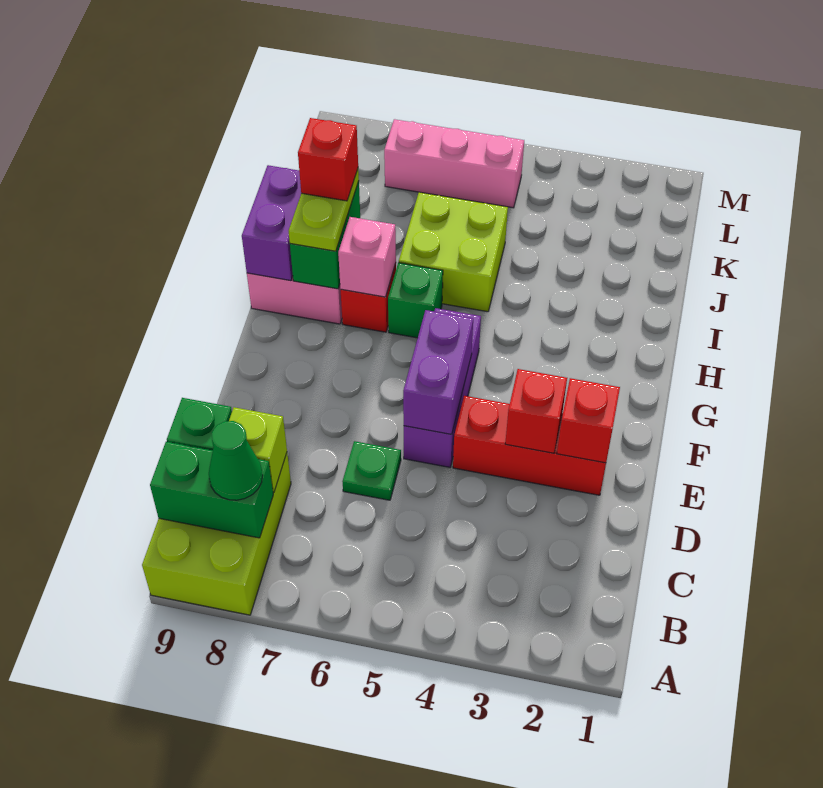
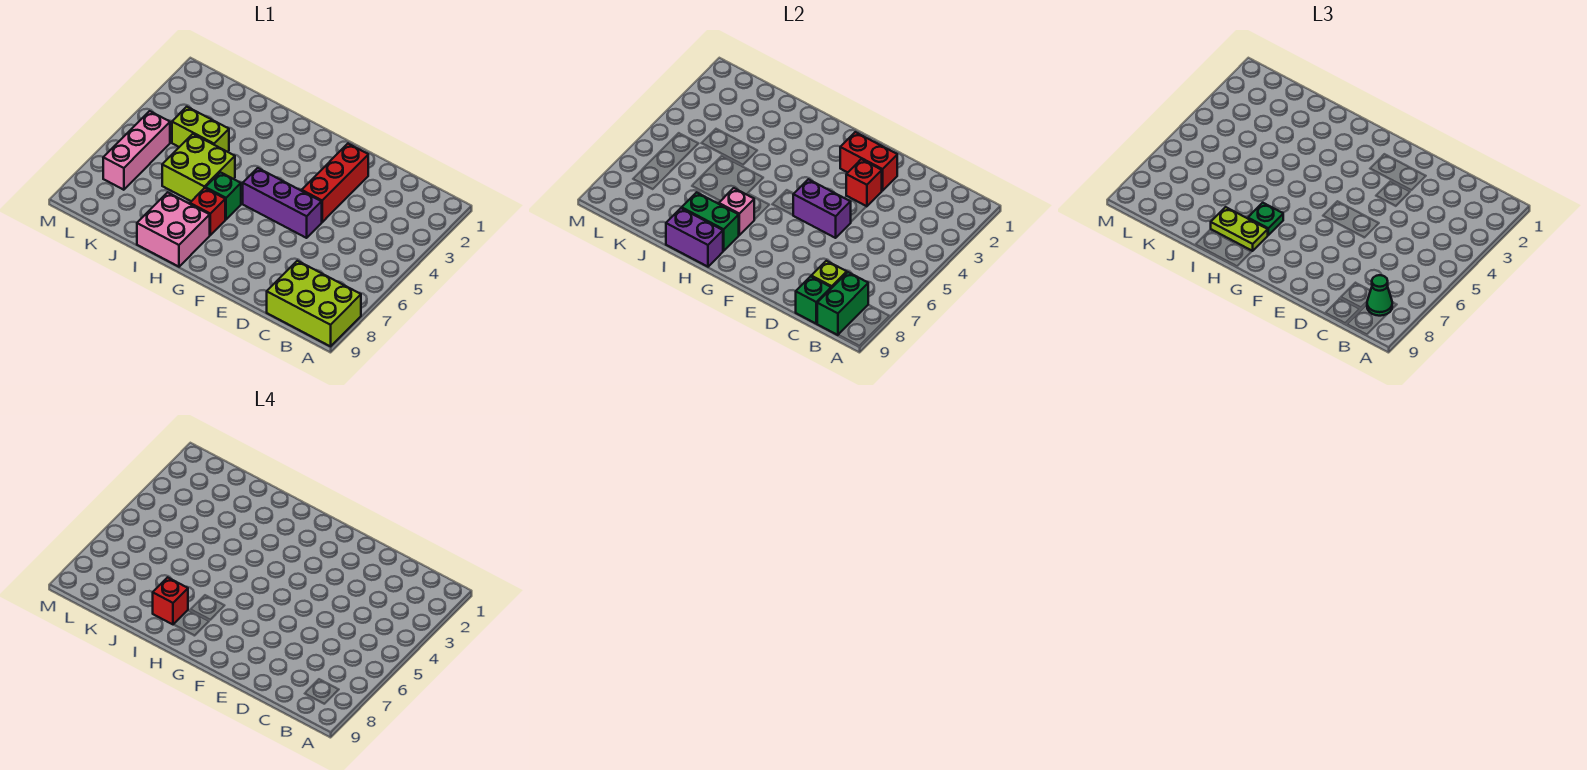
green plate D6 level 1 -> green plate H7 level 3
red brick E2 level 2 -> red brick E2:F2 level 2
none -> lime brick J4:K4 level 1

